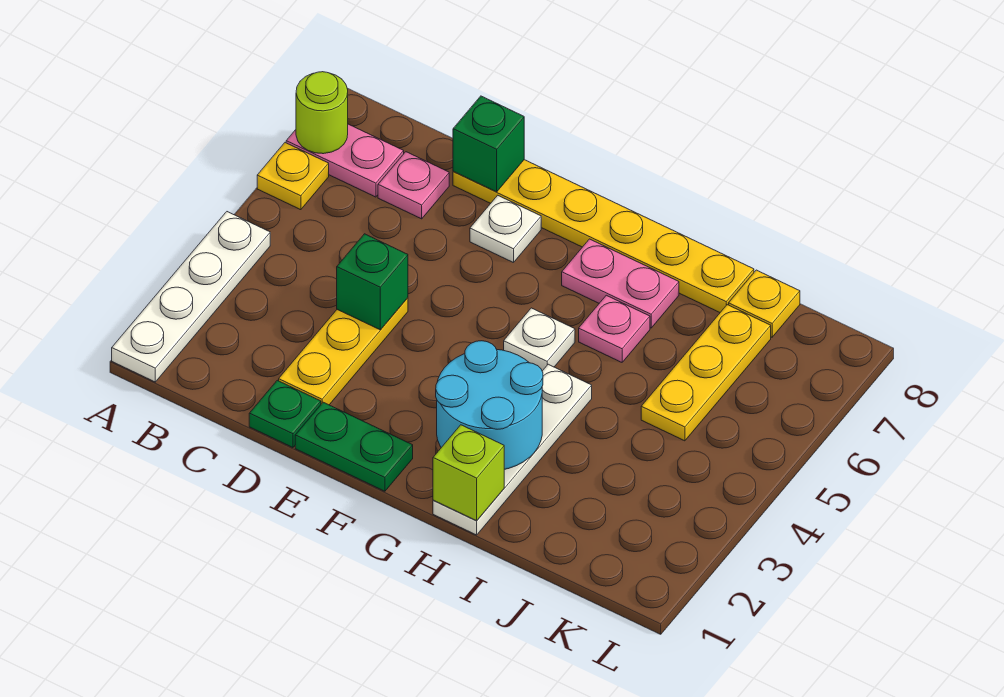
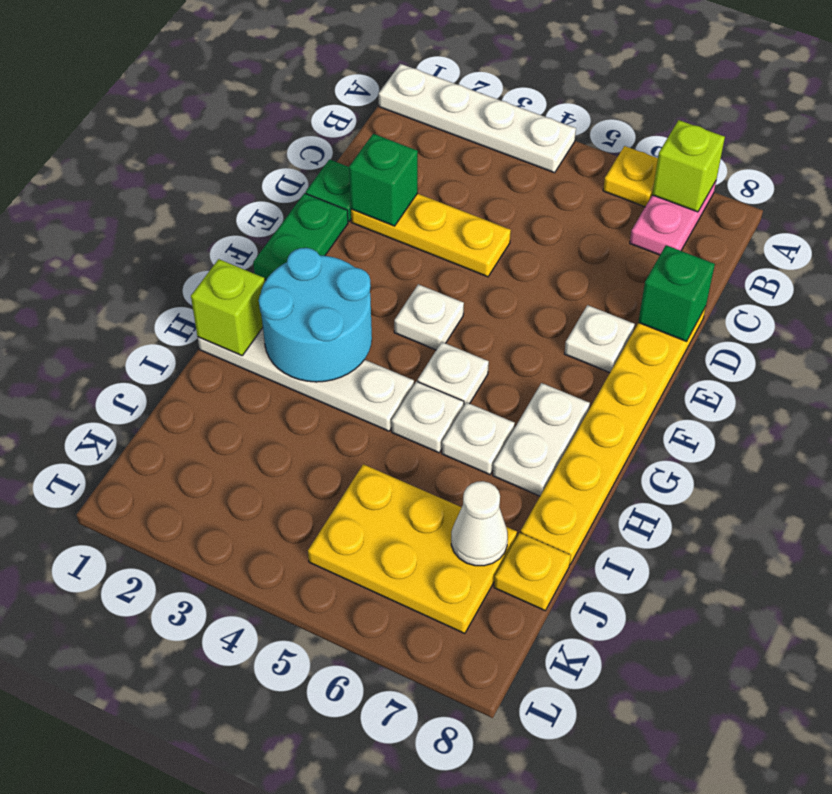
lime round brick A7 level 2 -> lime brick A7 level 2
pink plate C7 level 1 -> none
green brick D4 level 2 -> green brick D2 level 2
none -> white plate F4 level 1
pink plate G7:H7 level 1 -> white plate G7:H7 level 1
none -> white plate H5 level 1
pink plate H6 level 1 -> white plate H6 level 1
yellow plate J5:J7 level 1 -> yellow plate J5:K7 level 1
none -> white cone J7 level 2

